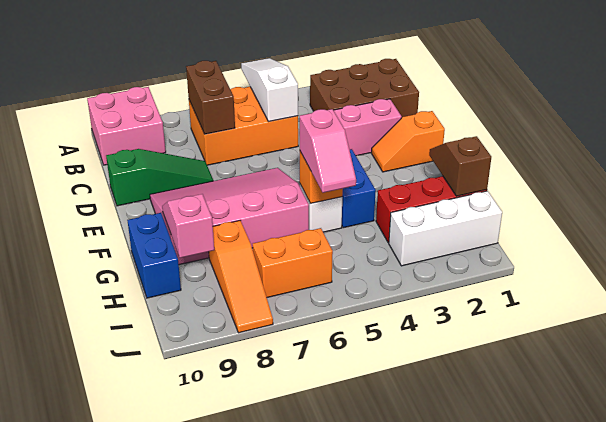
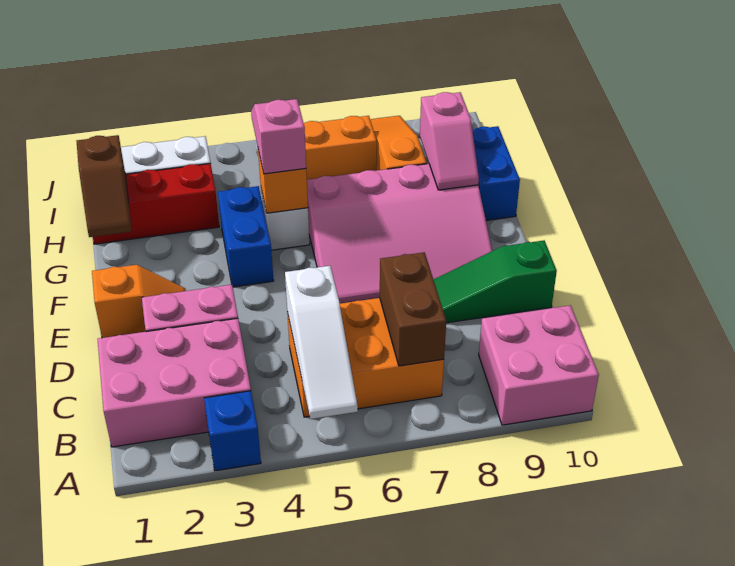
none -> blue brick A3 level 1
brown brick B1:C3 level 1 -> pink brick B1:C3 level 1

